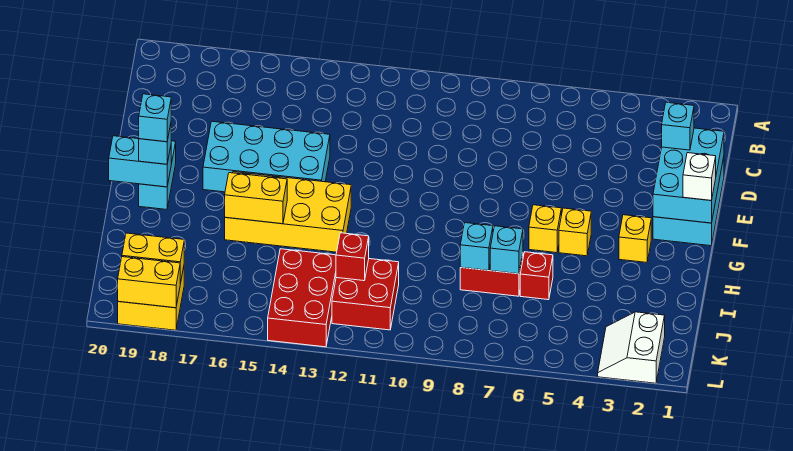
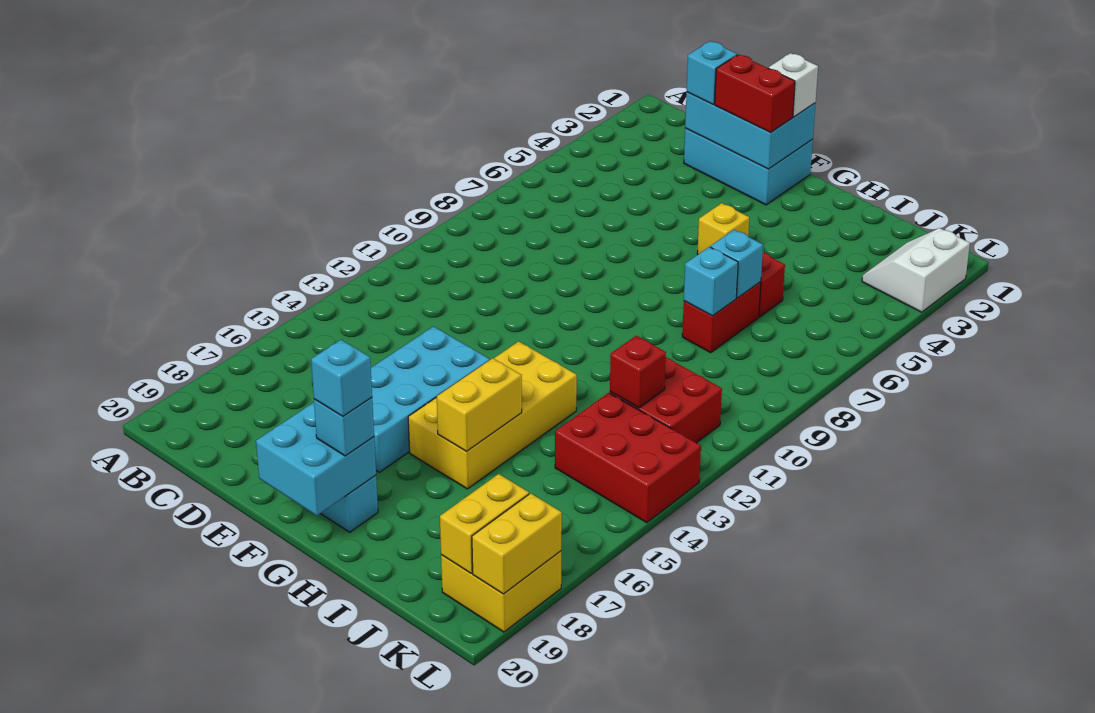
none -> red brick E2:F2 level 3
yellow brick G3 level 1 -> none
yellow brick G6 level 1 -> none
cyan brick G19:G20 level 2 -> cyan brick F19:G20 level 2
white slope K2:L3 level 1 top 2 -> white slope K2:L3 level 1 top L

